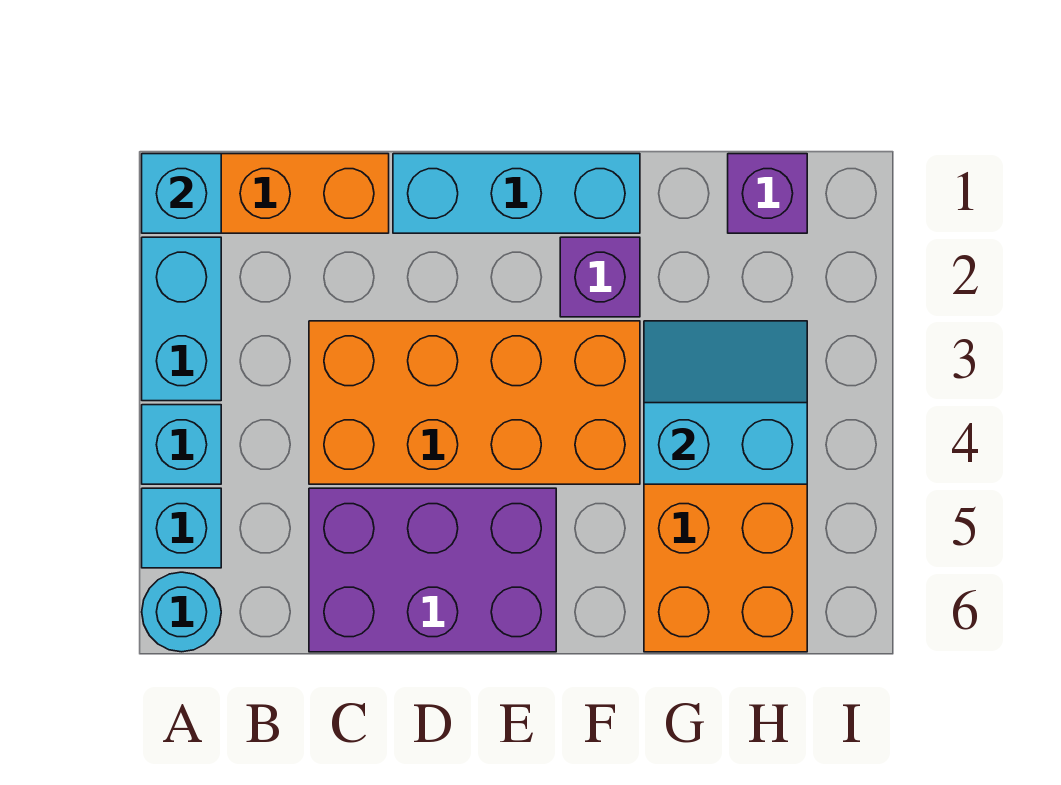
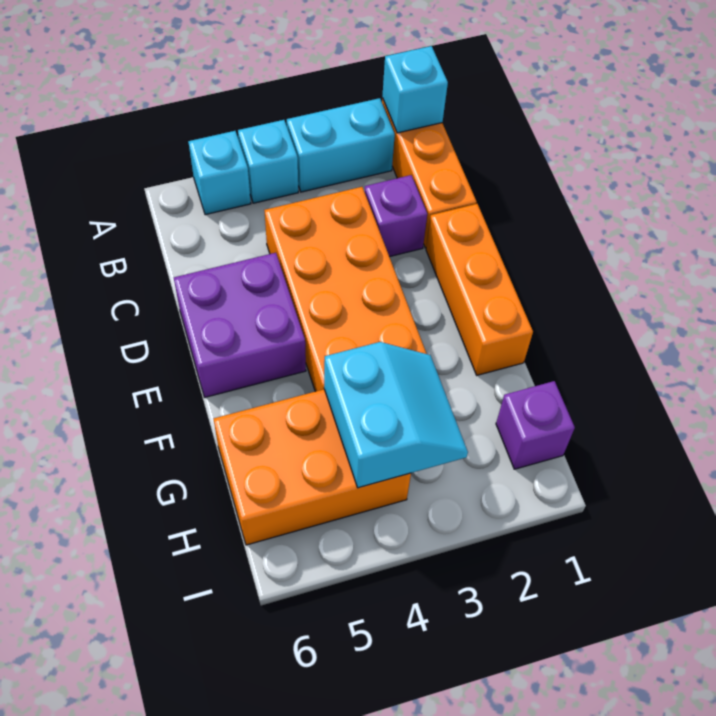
cyan round brick A6 level 1 -> none
purple brick C5:E6 level 1 -> purple brick D5:E6 level 1
cyan brick D1:F1 level 1 -> orange brick D1:F1 level 1
purple brick F2 level 1 -> purple brick C2 level 1

